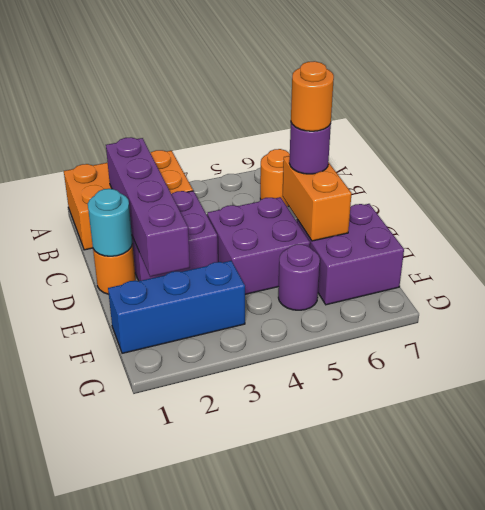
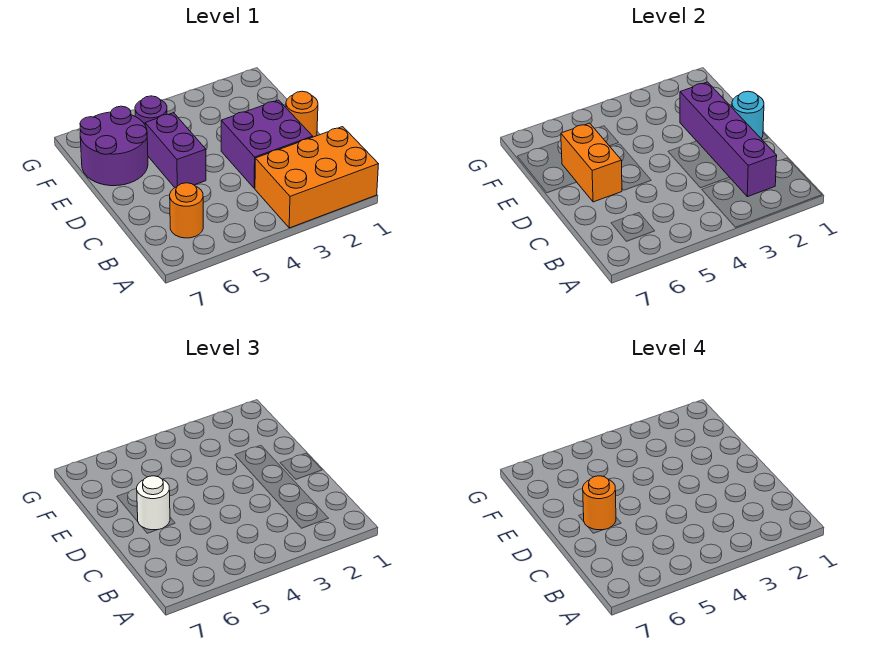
purple brick D4:E5 level 1 -> purple brick D5:E5 level 1
purple round brick D6 level 3 -> white round brick D6 level 3
purple brick E6:F7 level 1 -> purple round brick E6:F7 level 1
blue brick F1:F3 level 1 -> none

